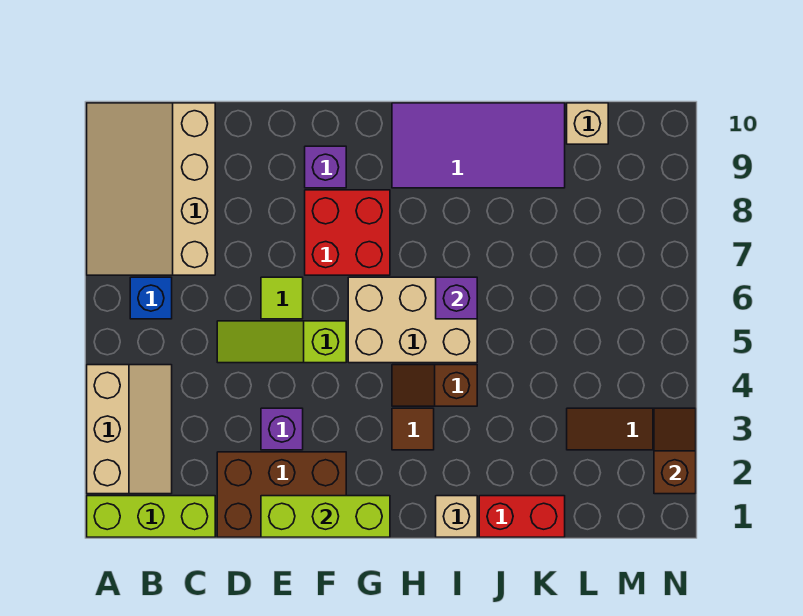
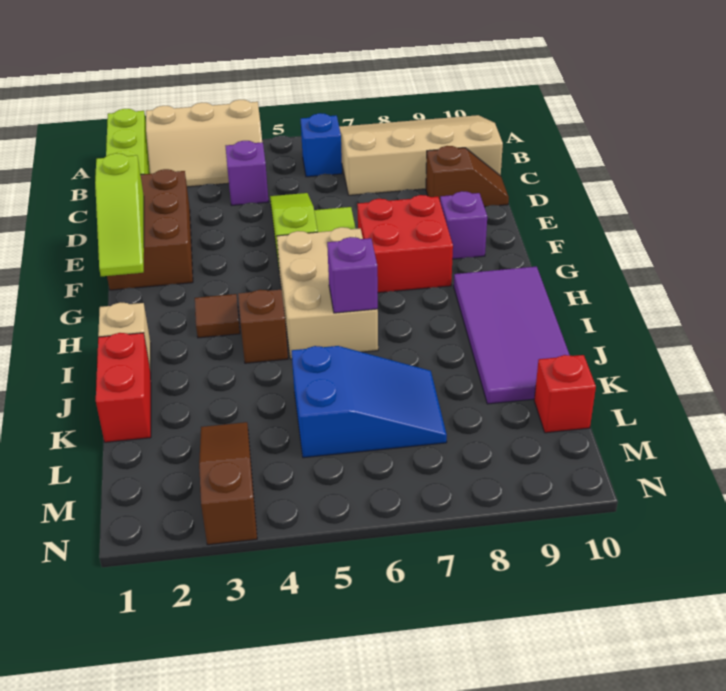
lime brick E1:G1 level 2 -> lime slope E1:G1 level 2 top E
purple brick E3 level 1 -> purple brick C4 level 1
none -> blue slope K5:L7 level 1 top 5
tan brick L10 level 1 -> red brick L10 level 1
brown slope N2:N3 level 2 top 2 -> brown slope D9:D10 level 1 top 9

